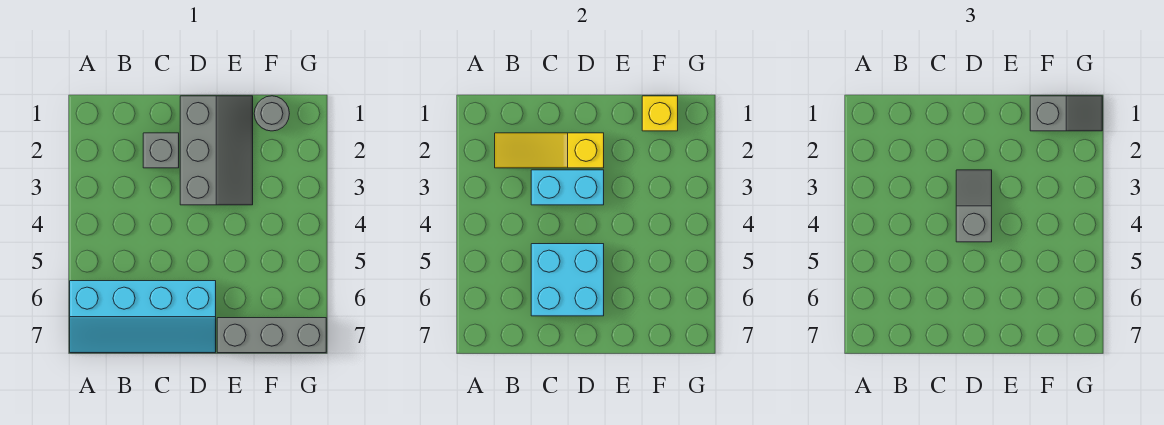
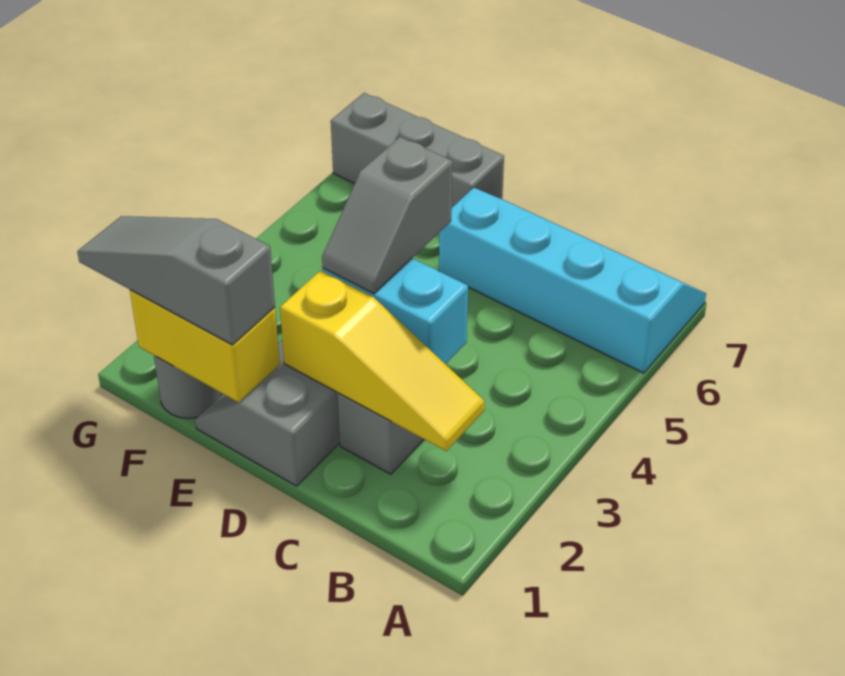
cyan brick C5:D6 level 2 -> none
yellow brick F1 level 2 -> yellow brick E1:F1 level 2
grey slope F1:G1 level 3 top F -> grey slope E1:G1 level 3 top E

